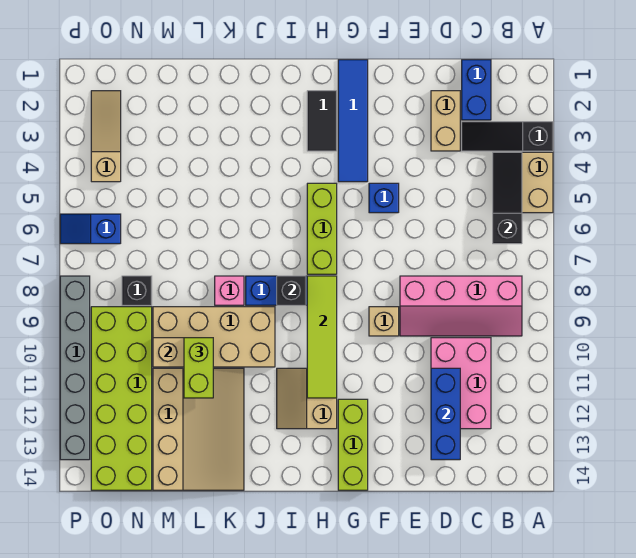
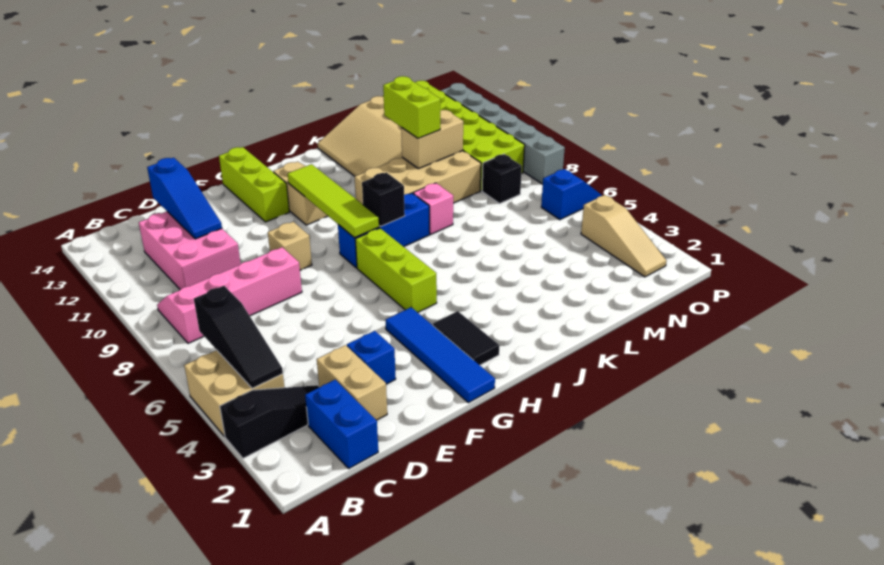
blue brick D11:D13 level 2 -> blue slope D11:D13 level 2 top 13
blue brick F5 level 1 -> blue brick E3 level 1

